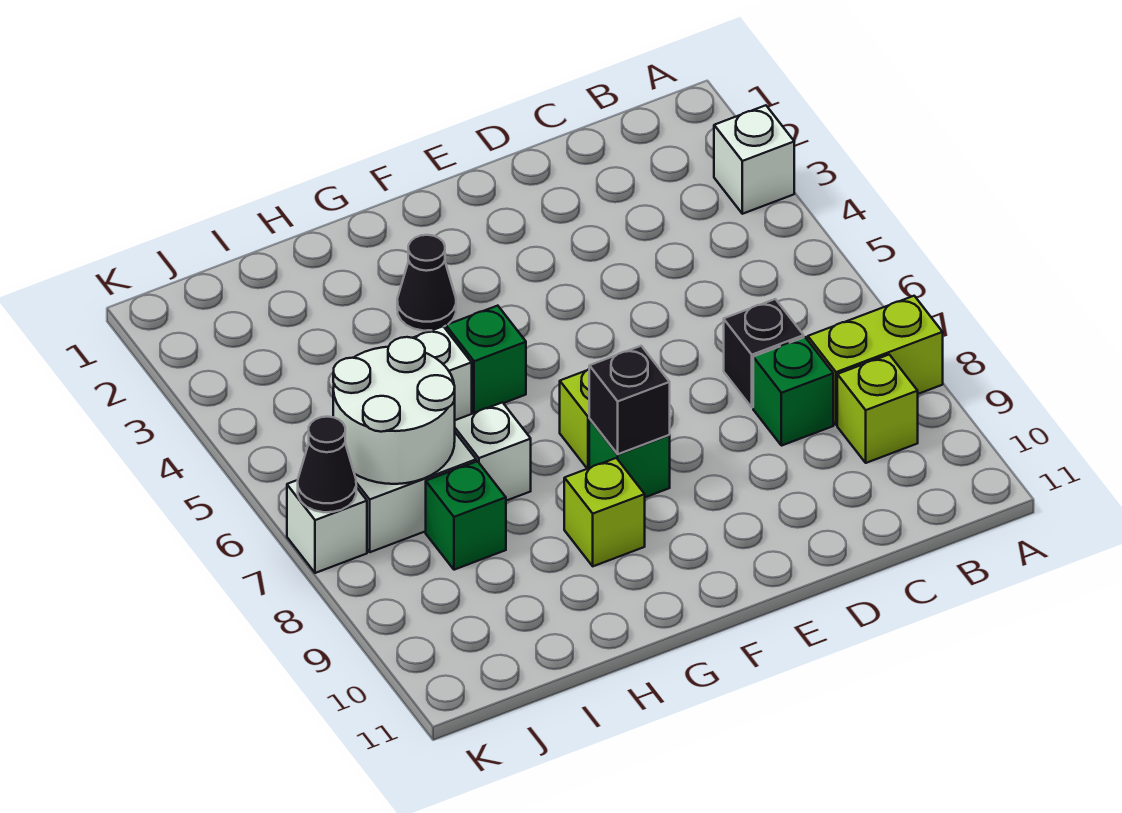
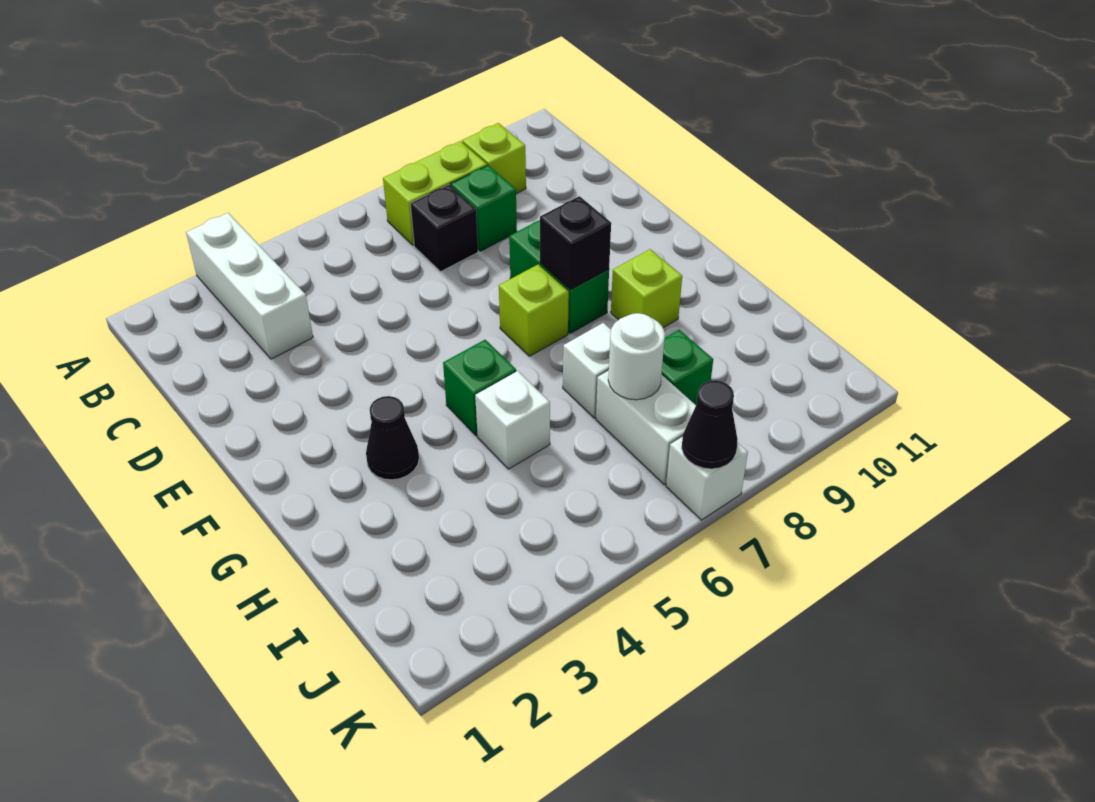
white brick A3 level 1 -> white brick A3:C3 level 1
lime brick A8:B8 level 1 -> lime brick B7:B8 level 1
green brick F8 level 1 -> green brick E8:F8 level 1
white round brick I6:J7 level 2 -> white round brick I7 level 2

